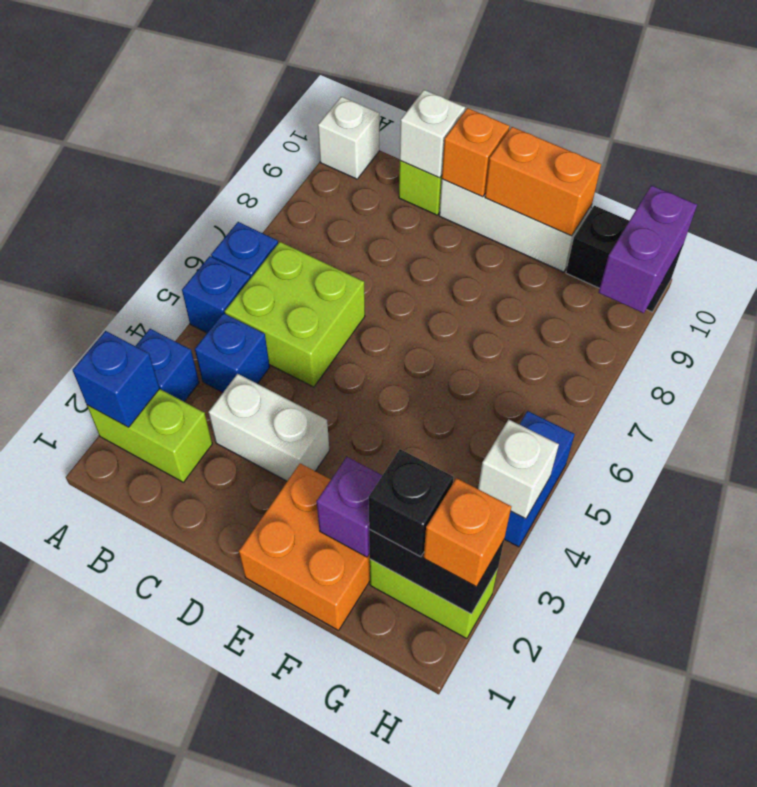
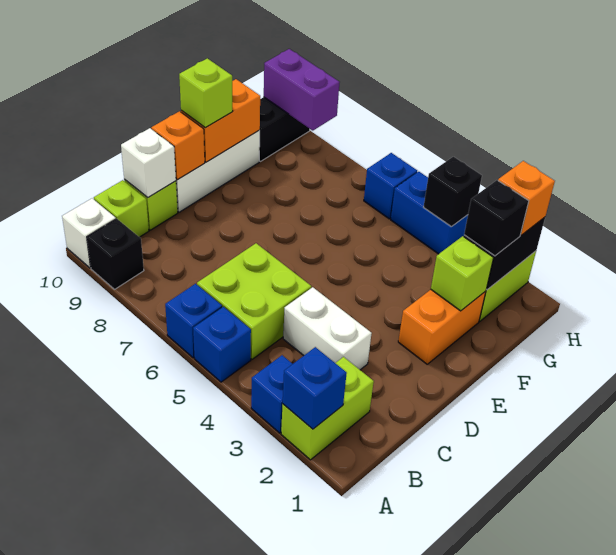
none -> black brick A9 level 1
blue brick B4 level 1 -> blue brick H6 level 1
none -> lime brick B10 level 1
white brick C3:D3 level 1 -> white brick C3:C4 level 1
orange brick E1:F2 level 1 -> orange brick E2:F2 level 1
none -> lime brick E10 level 3
purple brick F2 level 2 -> lime brick F2 level 2
white brick H4 level 2 -> black brick H4 level 2

